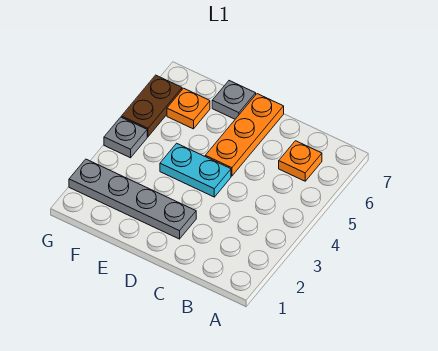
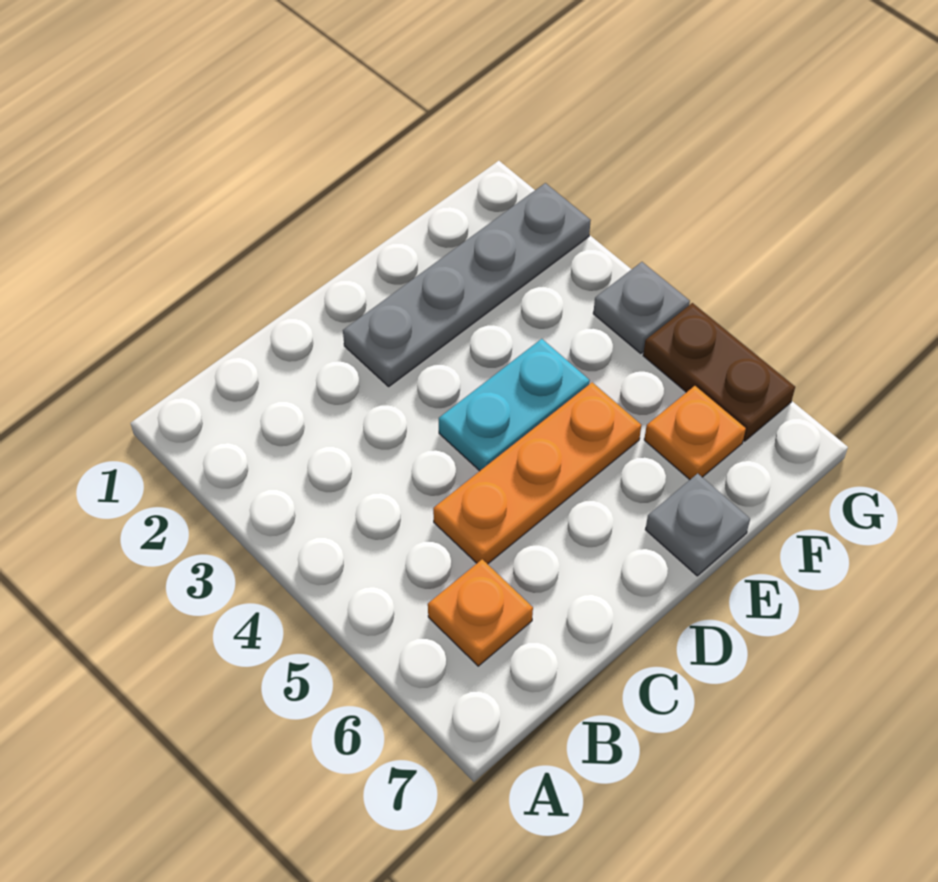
orange plate D5:D7 level 1 -> orange plate C5:E5 level 1

